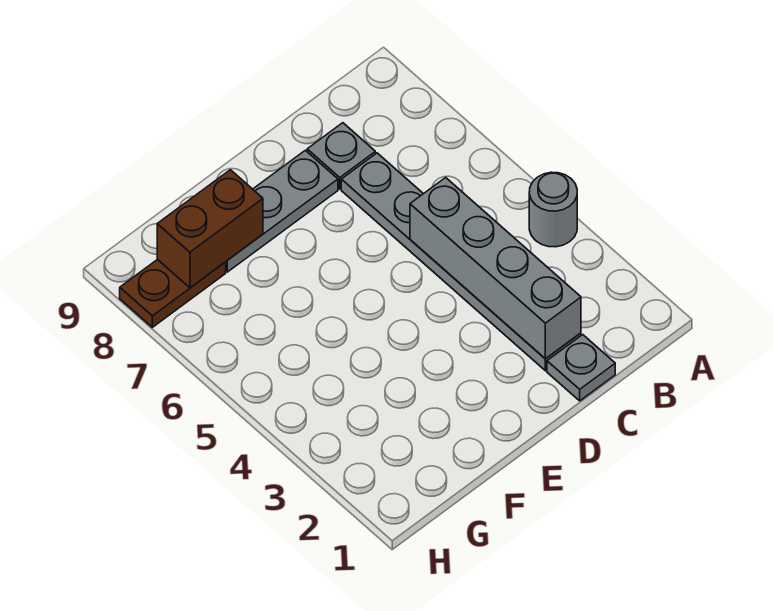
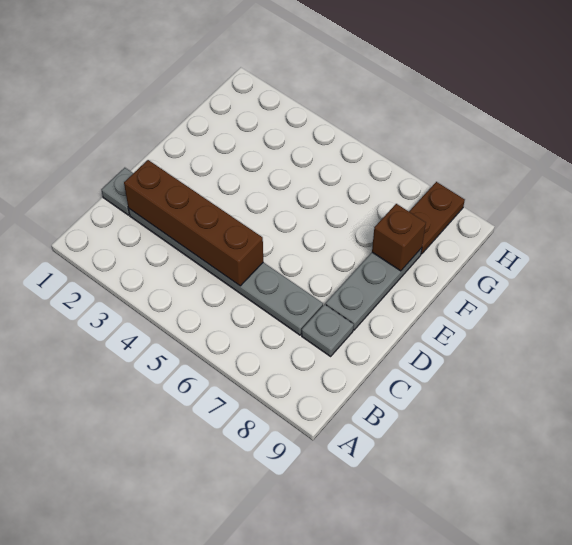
grey round brick A4 level 1 -> none
grey brick C2:C5 level 2 -> brown brick C2:C5 level 2
brown brick F8:G8 level 2 -> brown brick F8 level 2

